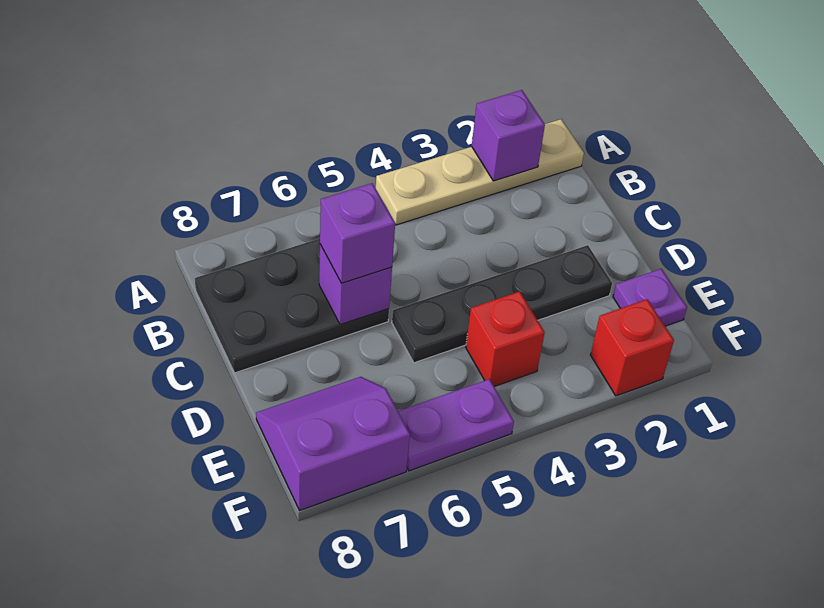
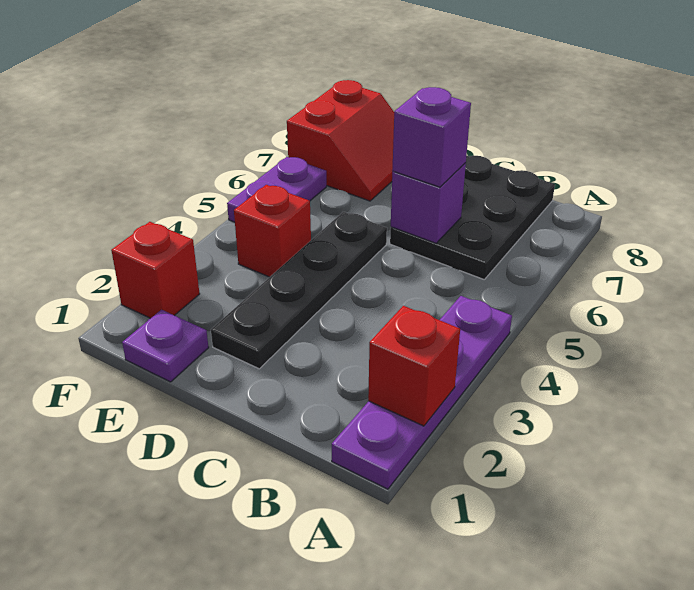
tan plate A1:A4 level 1 -> purple plate A1:A4 level 1
purple brick A2 level 2 -> red brick A2 level 2
purple slope E7:F8 level 1 top F -> red slope E7:F8 level 1 top F

